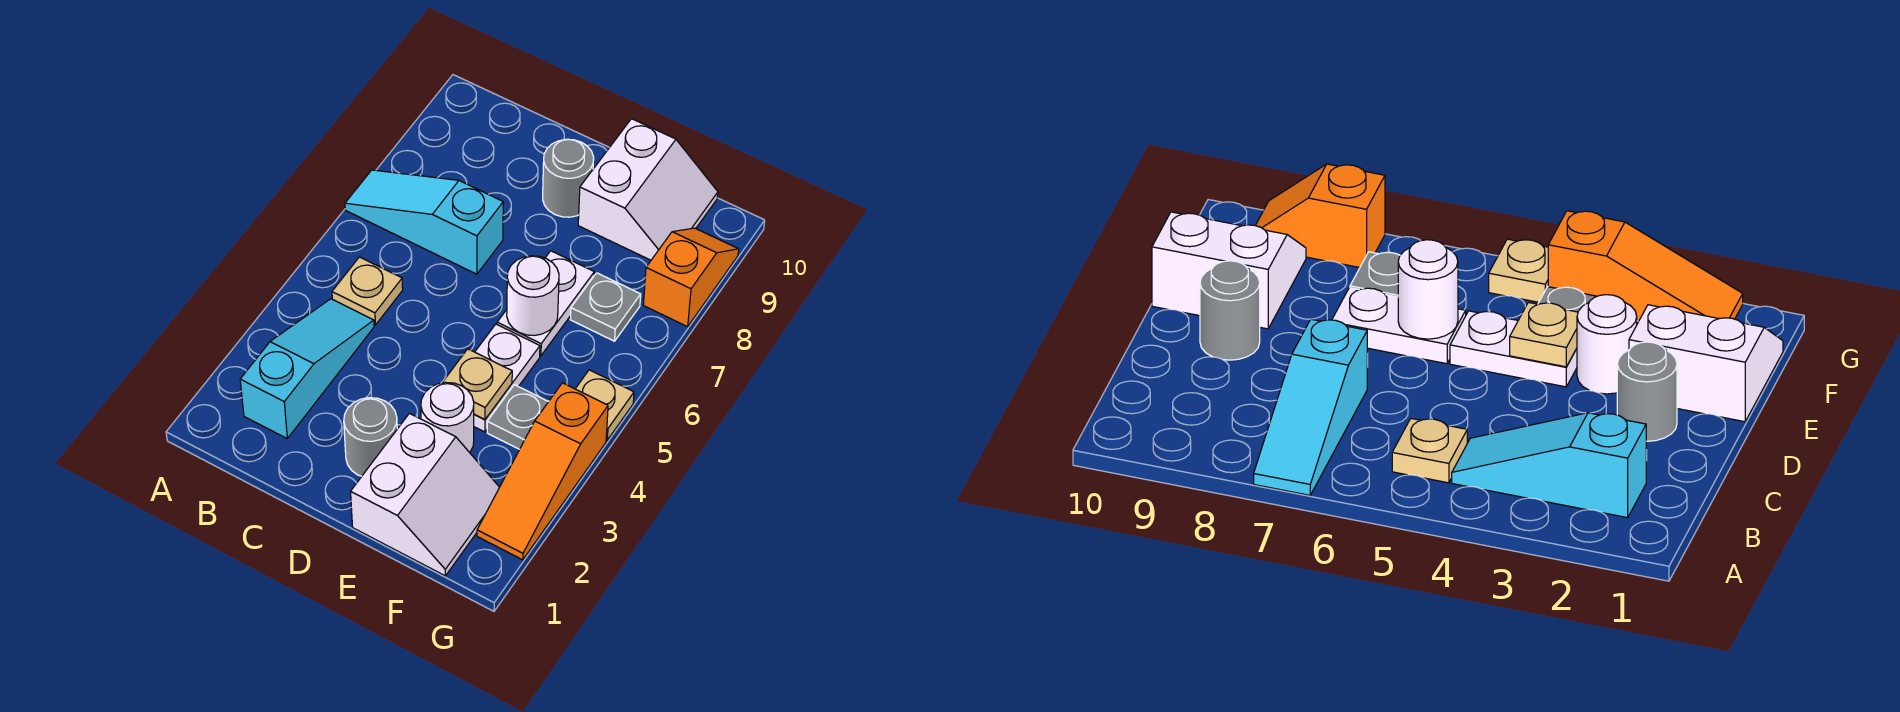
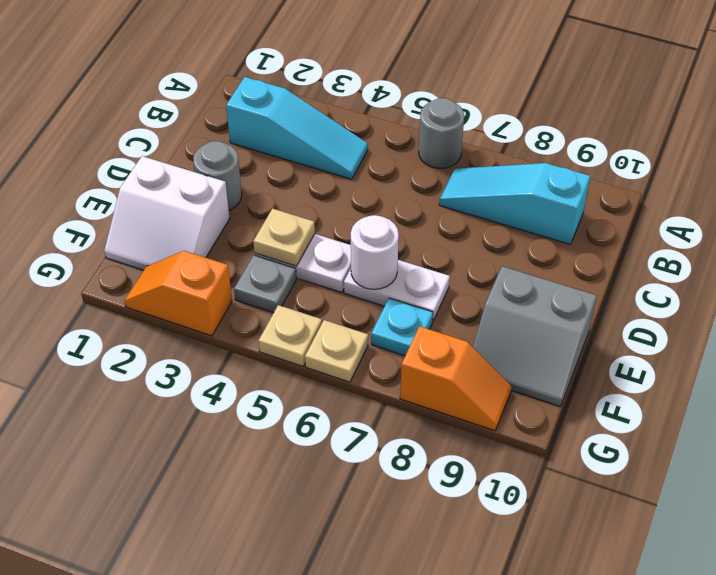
cyan slope A7:C7 level 1 top C -> cyan slope B7:B9 level 1 top 9
tan plate B5 level 1 -> tan plate G6 level 1
grey round brick D9 level 1 -> grey round brick A6 level 1
white round brick E3 level 1 -> none
white slope E9:F10 level 1 top E -> grey slope E9:F10 level 1 top E
grey plate F7 level 1 -> cyan plate F7 level 1
orange slope G2:G4 level 1 top 4 -> orange slope G2:G3 level 1 top 3

